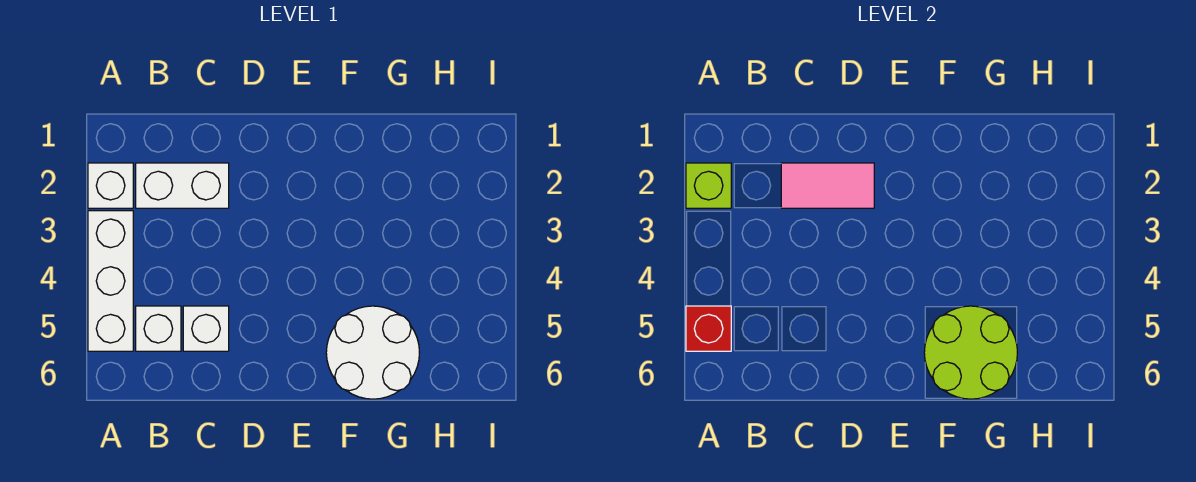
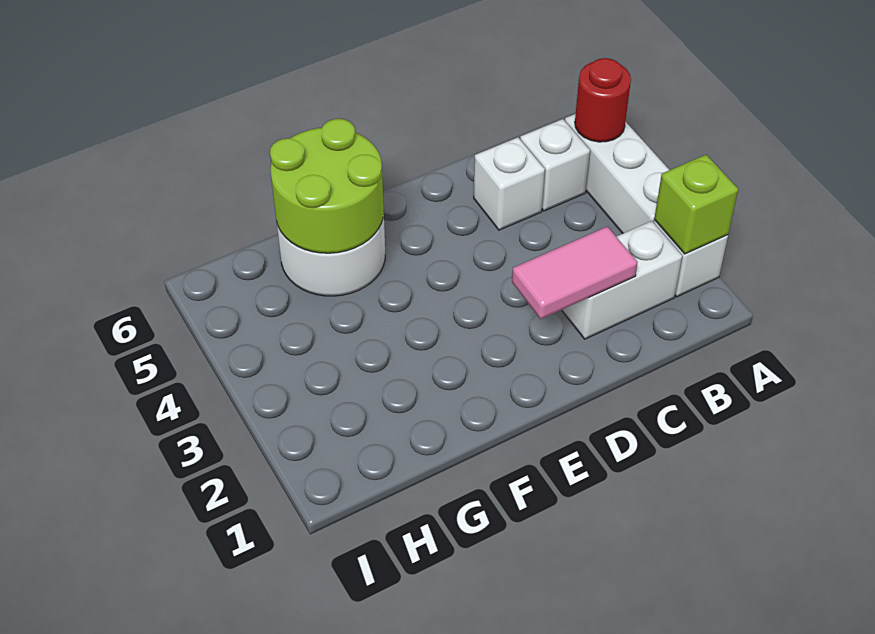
red brick A5 level 2 -> red round brick A5 level 2

